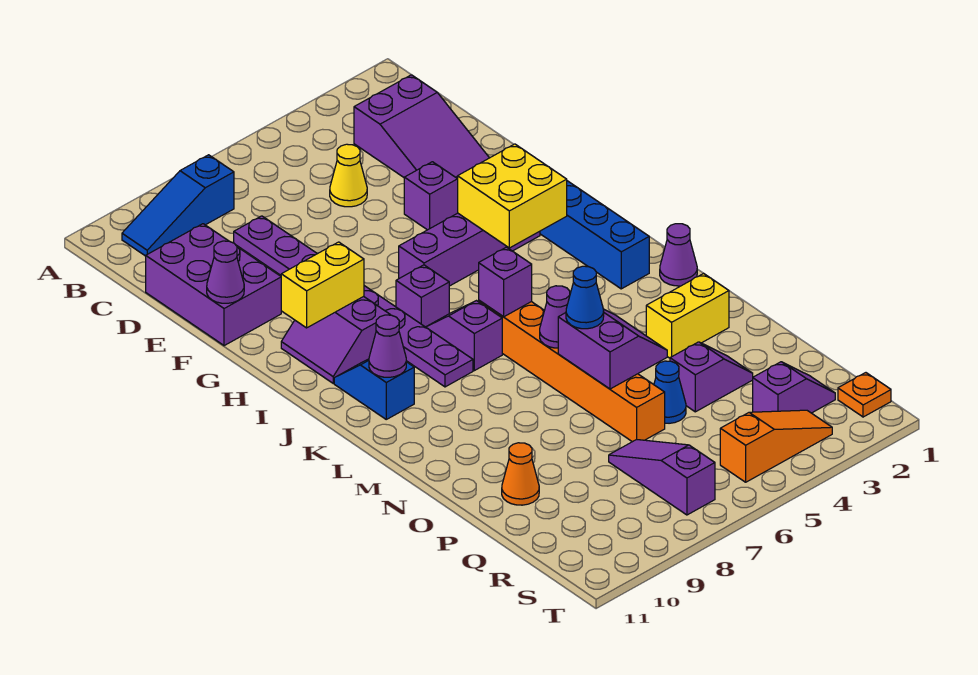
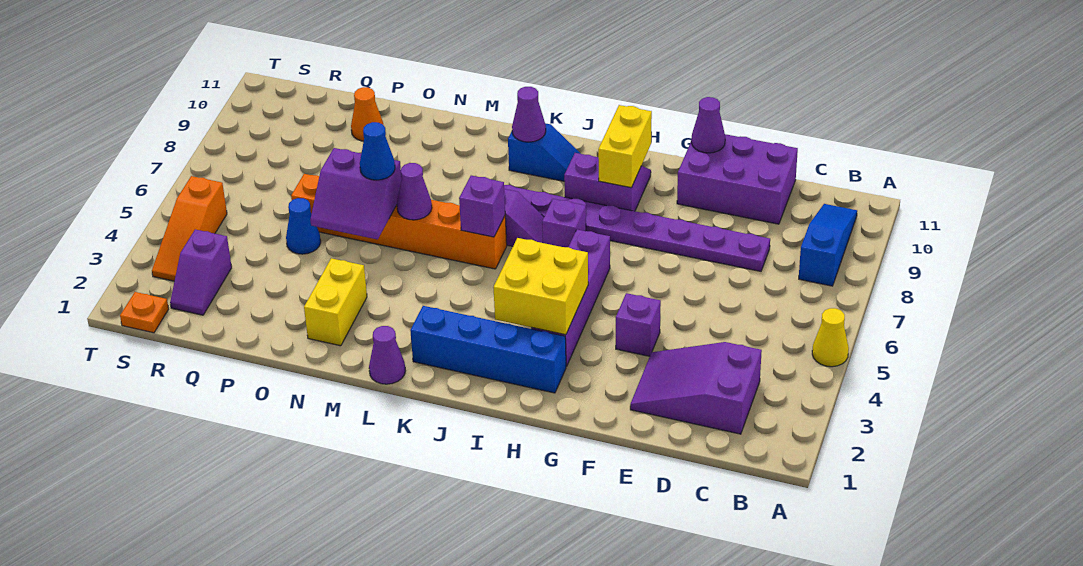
yellow cone D5 level 1 -> yellow cone A5 level 1
purple slope P3:P4 level 1 top 4 -> none
purple slope Q7:S7 level 1 top S -> none

